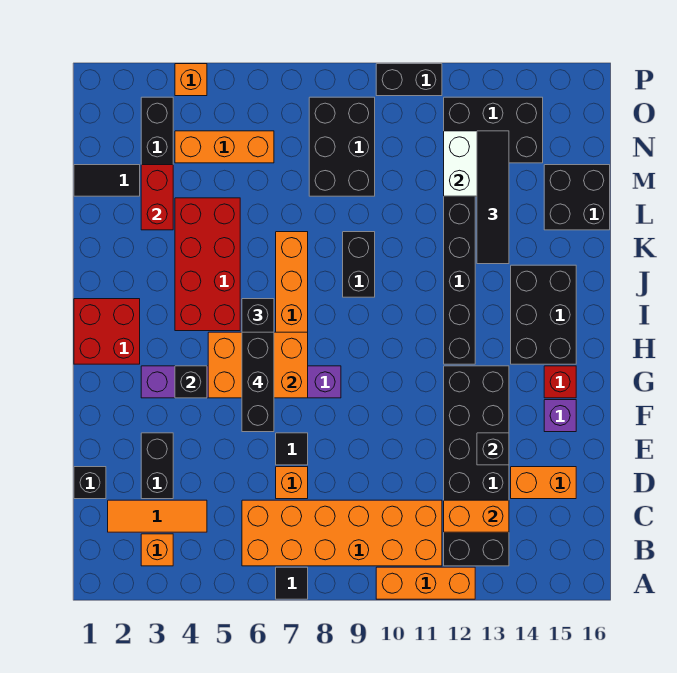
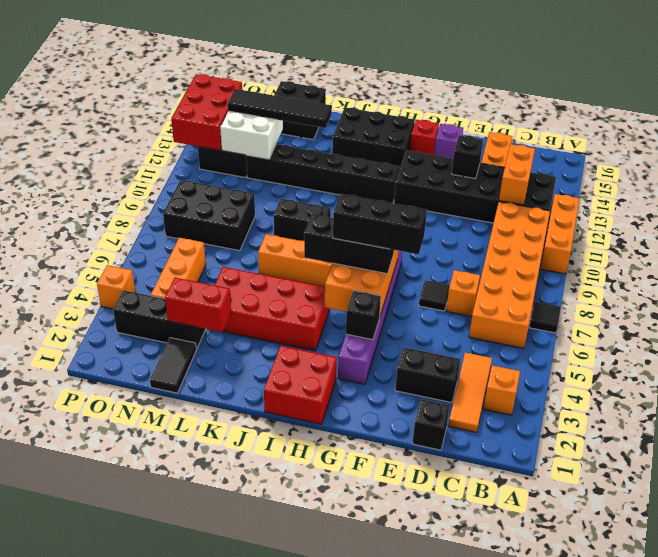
none -> red brick O12:P14 level 2
black brick P10:P11 level 1 -> none

